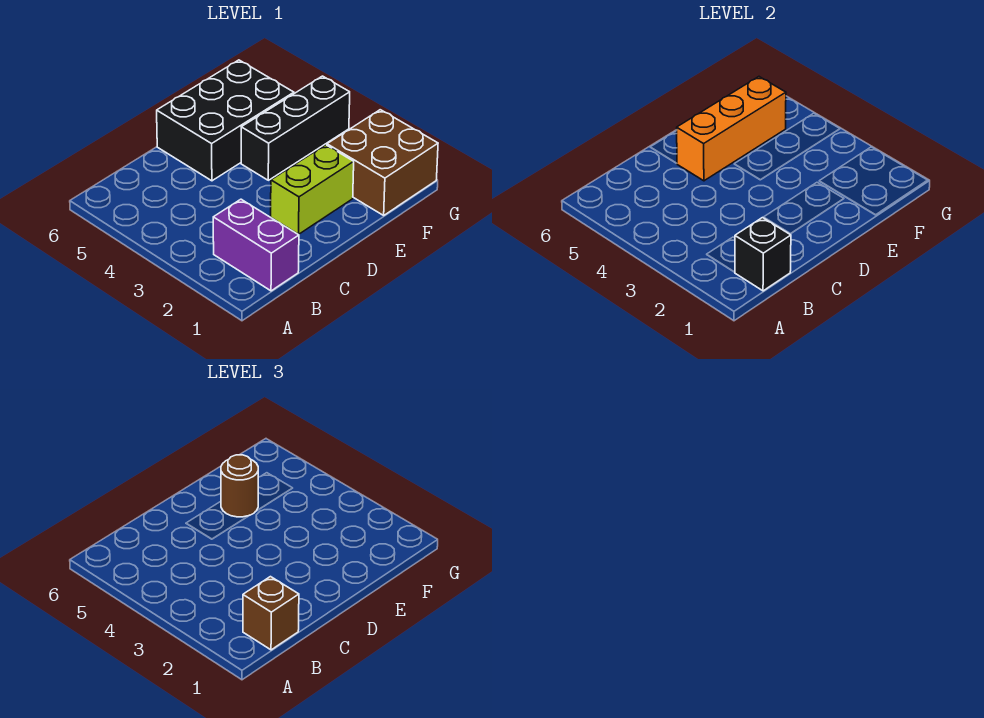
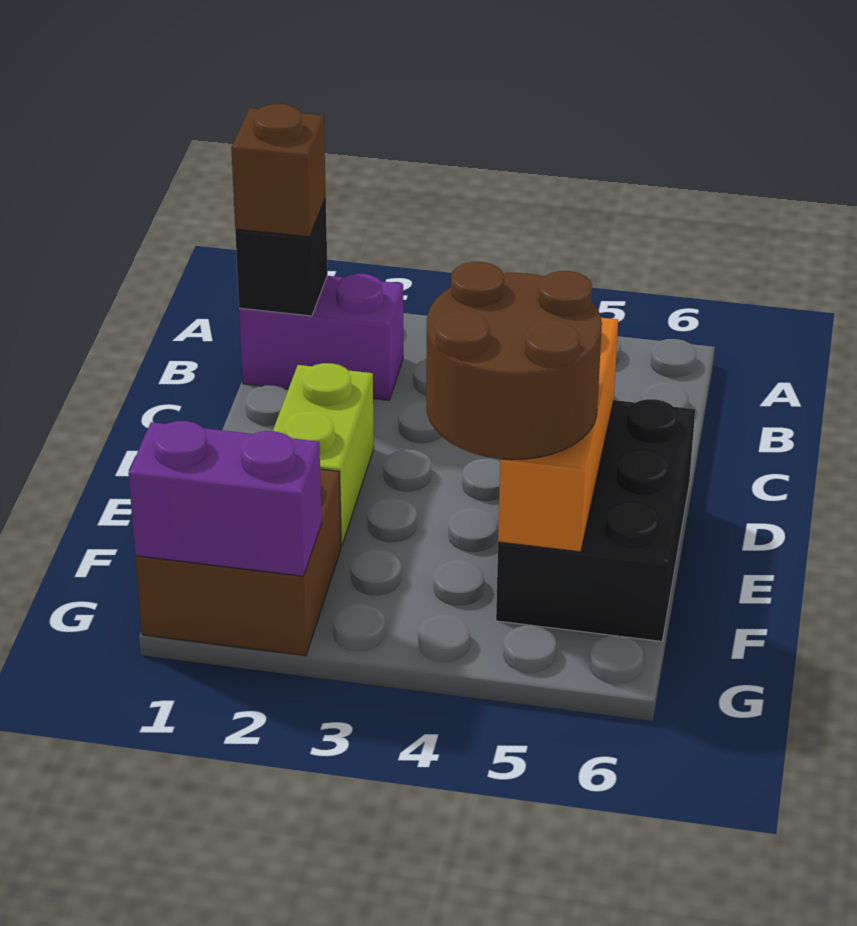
black brick E4:G4 level 1 -> none
brown round brick E5 level 3 -> brown round brick E4:F5 level 3
none -> purple brick G1:G2 level 2

